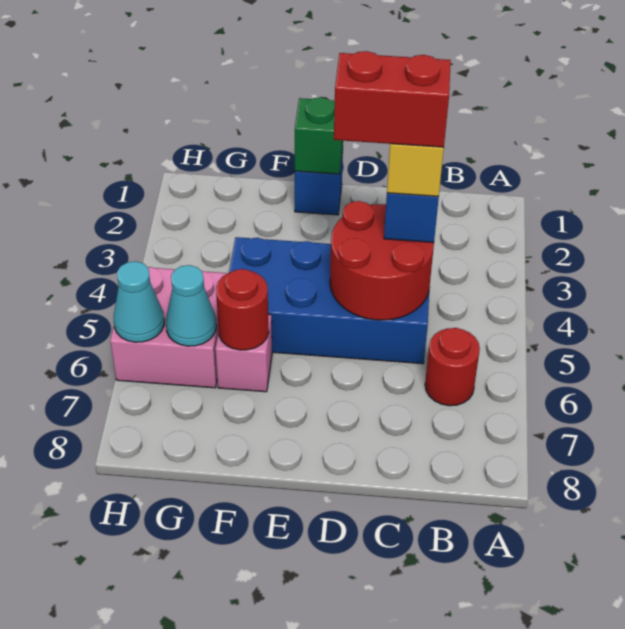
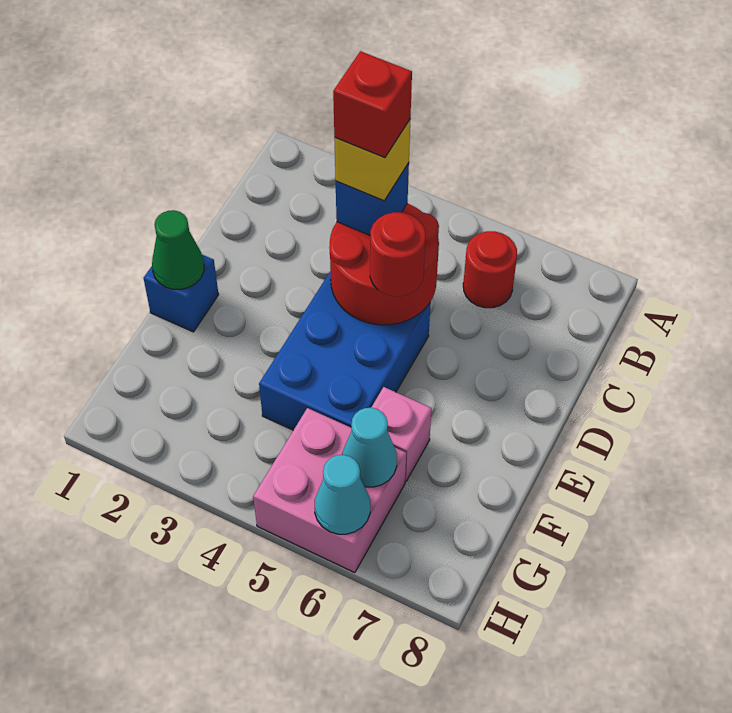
blue brick C4:F5 level 1 -> blue brick D4:F5 level 1
red brick C4:D4 level 5 -> red brick C4 level 5
green brick E1 level 2 -> green cone E1 level 2
red round brick F6 level 2 -> red round brick D5 level 3

